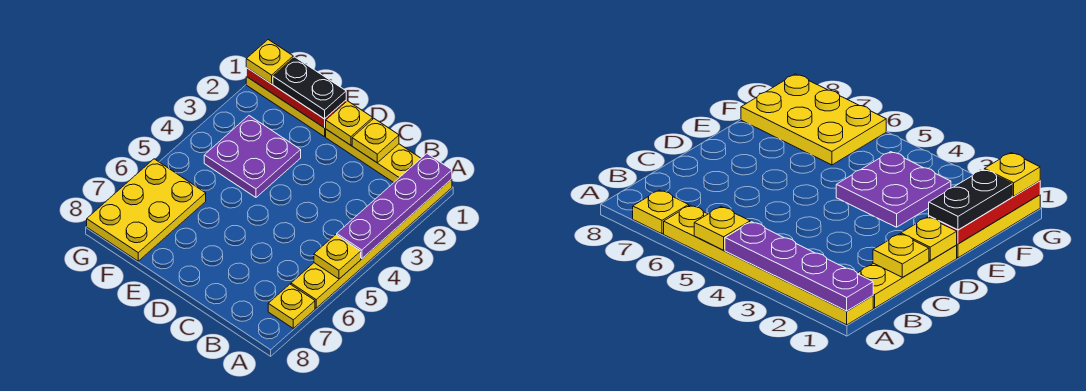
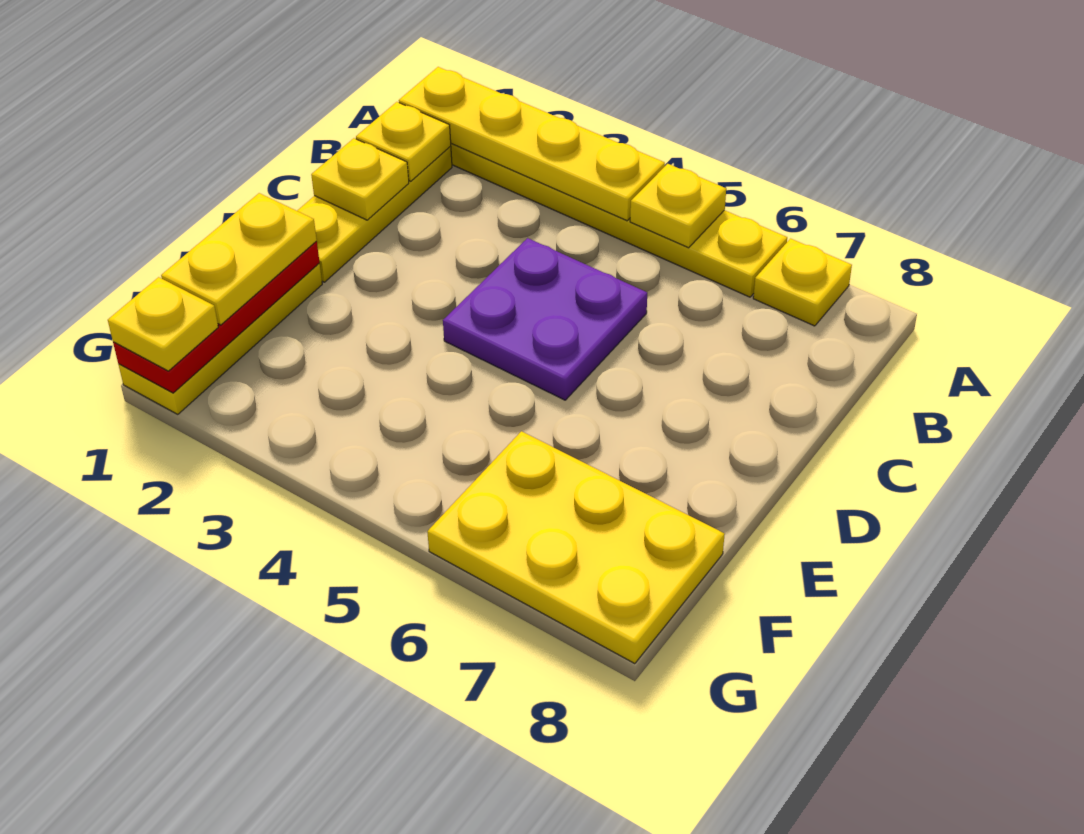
purple plate A1:A4 level 2 -> yellow plate A1:A4 level 2
yellow plate D1 level 2 -> yellow plate B1 level 2
black plate E1:F1 level 3 -> yellow plate E1:F1 level 3
purple plate E3:F4 level 1 -> purple plate C4:D5 level 1

